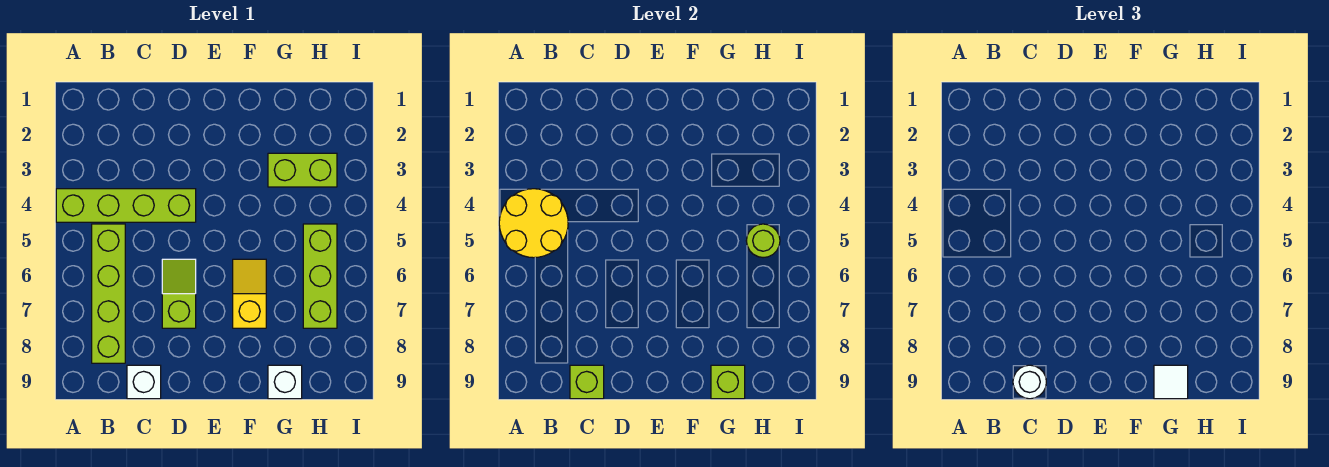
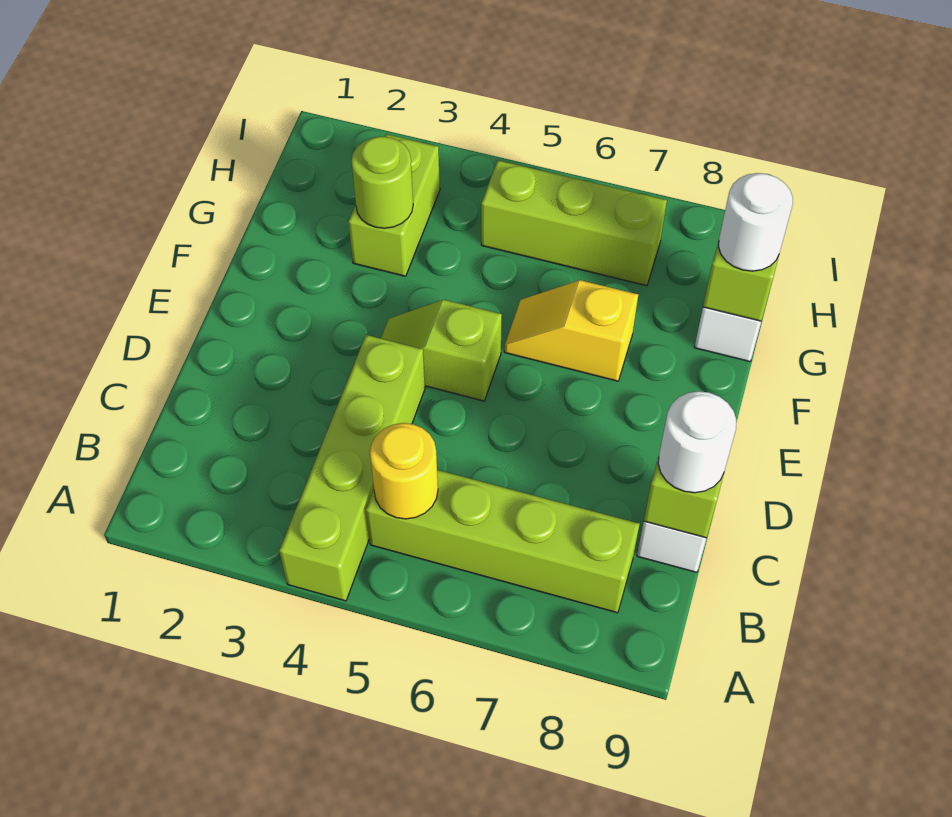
yellow round brick A4:B5 level 2 -> yellow round brick B5 level 2
lime slope D6:D7 level 1 top 7 -> lime slope E4:E5 level 1 top 5
white tile G9 level 3 -> white round brick G9 level 3
lime round brick H5 level 2 -> lime round brick G3 level 2

